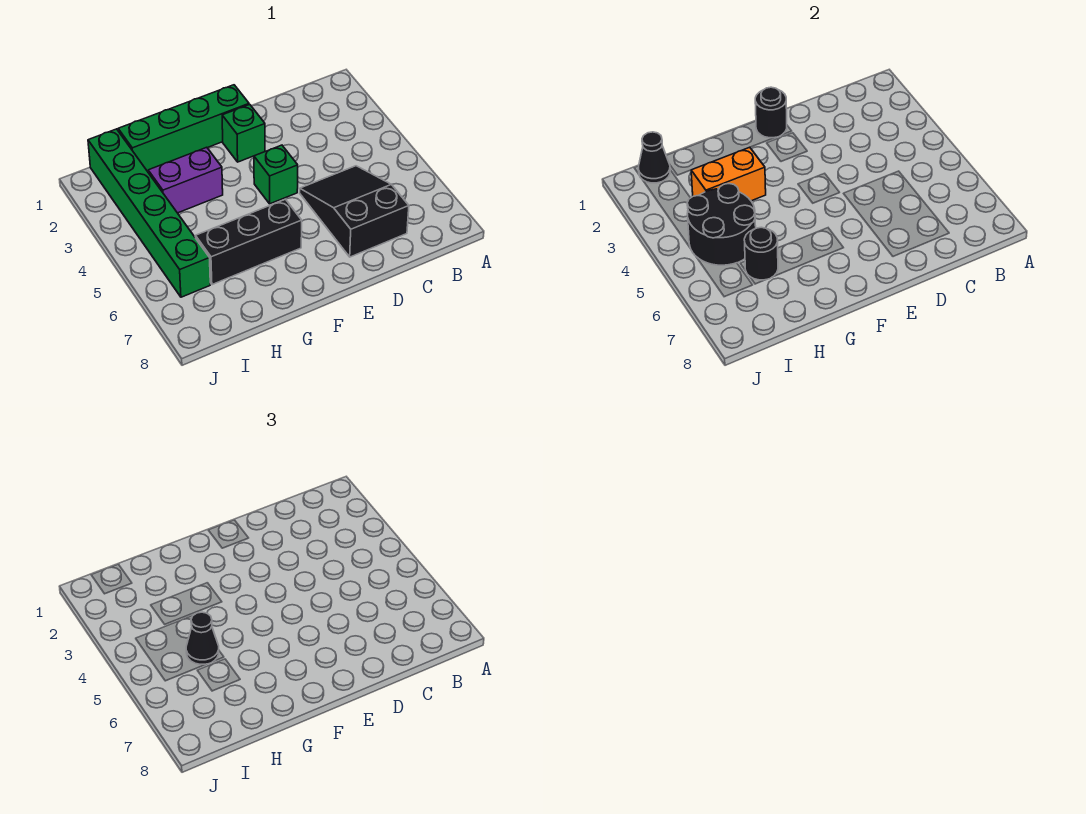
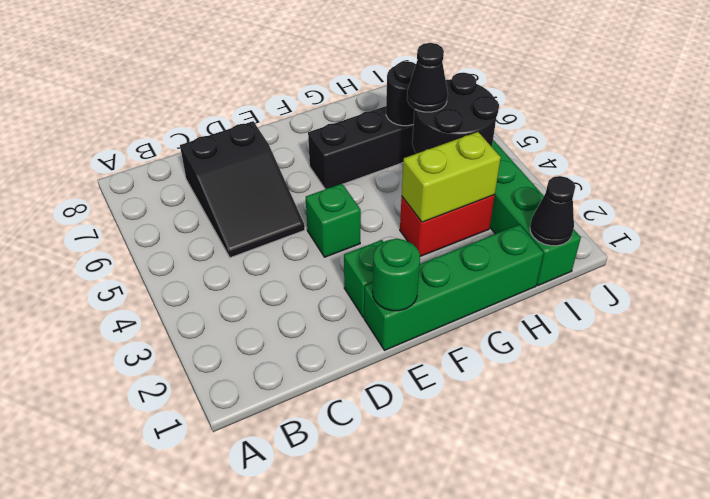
black round brick E1 level 2 -> green round brick E1 level 2
purple brick G3:H3 level 1 -> red brick G3:H3 level 1
orange brick G3:H3 level 2 -> lime brick G3:H3 level 2

